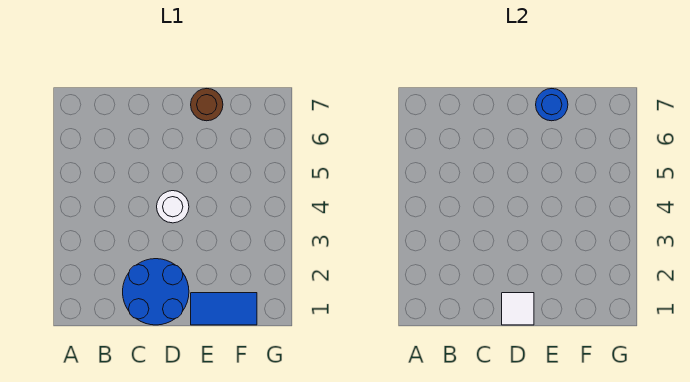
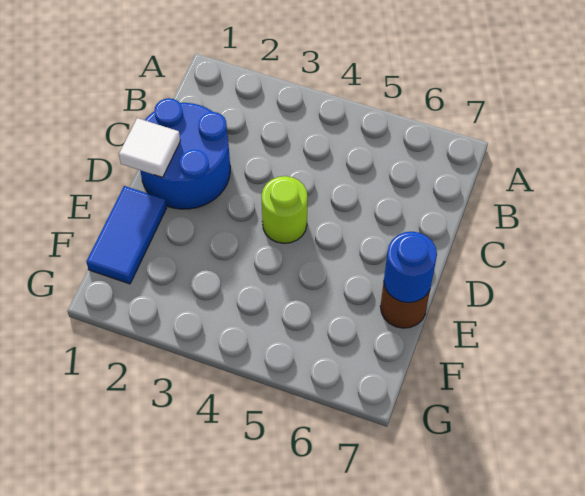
white round brick D4 level 1 -> lime round brick D4 level 1

